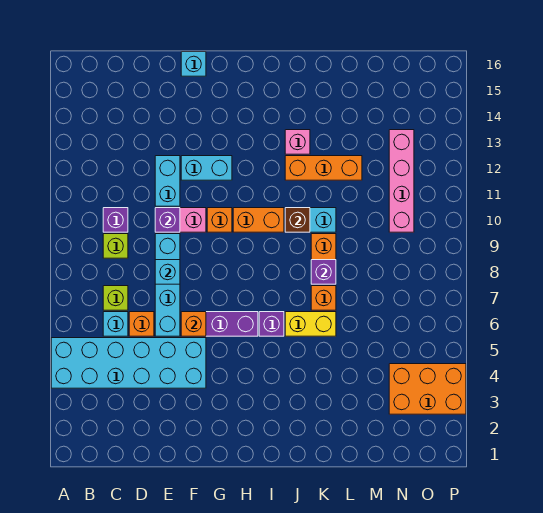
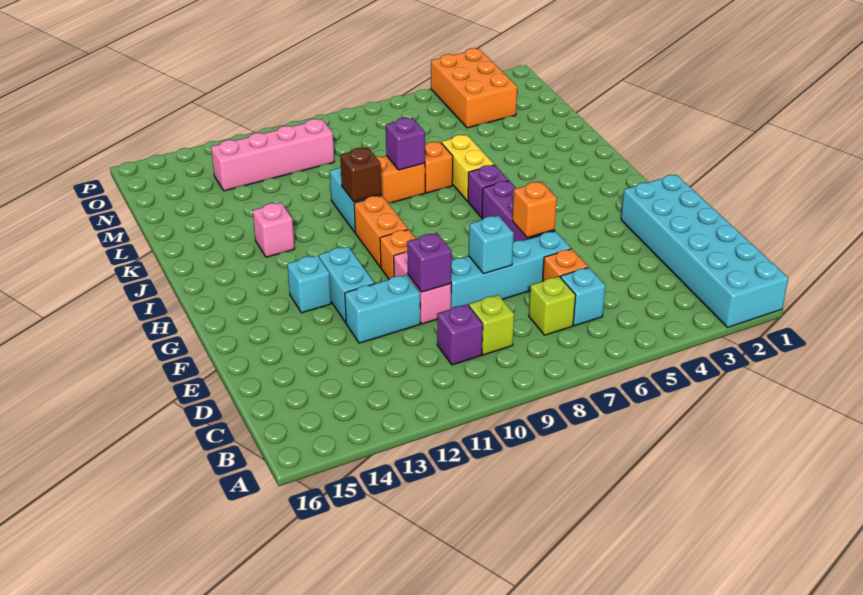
cyan brick A4:F5 level 1 -> cyan brick A1:F2 level 1
cyan brick F16 level 1 -> cyan brick G13 level 1
orange brick J12:L12 level 1 -> none

